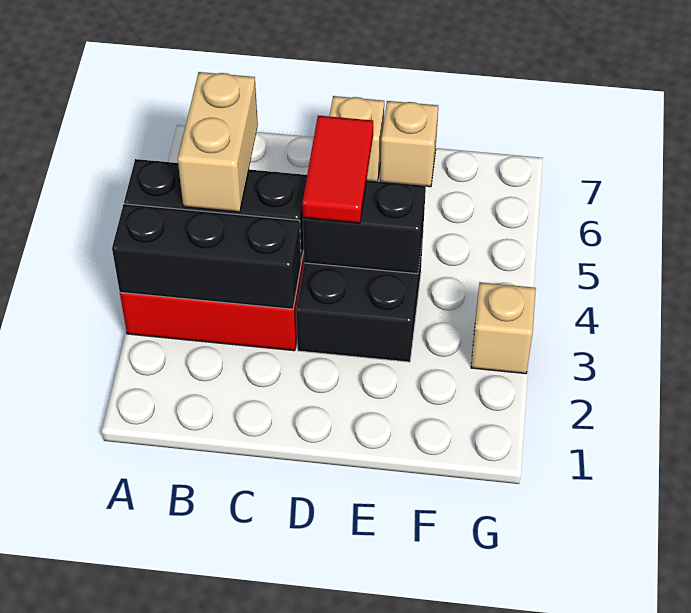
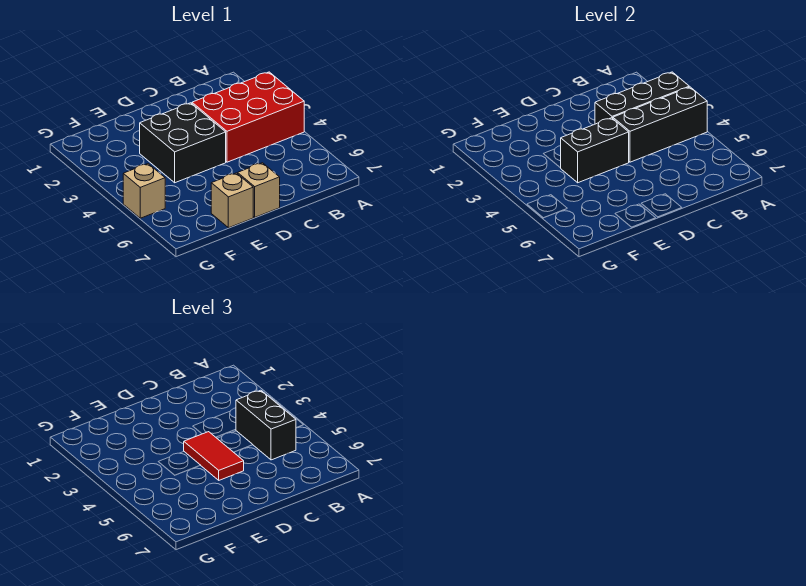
tan brick B4:B5 level 3 -> black brick B4:B5 level 3
tan brick G3 level 1 -> tan brick G5 level 1

